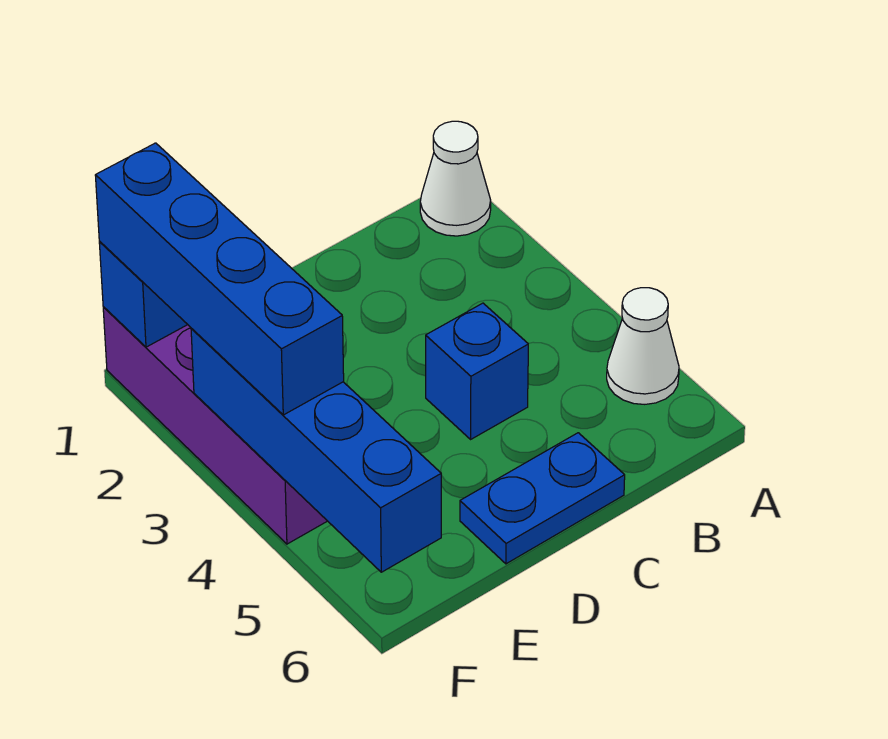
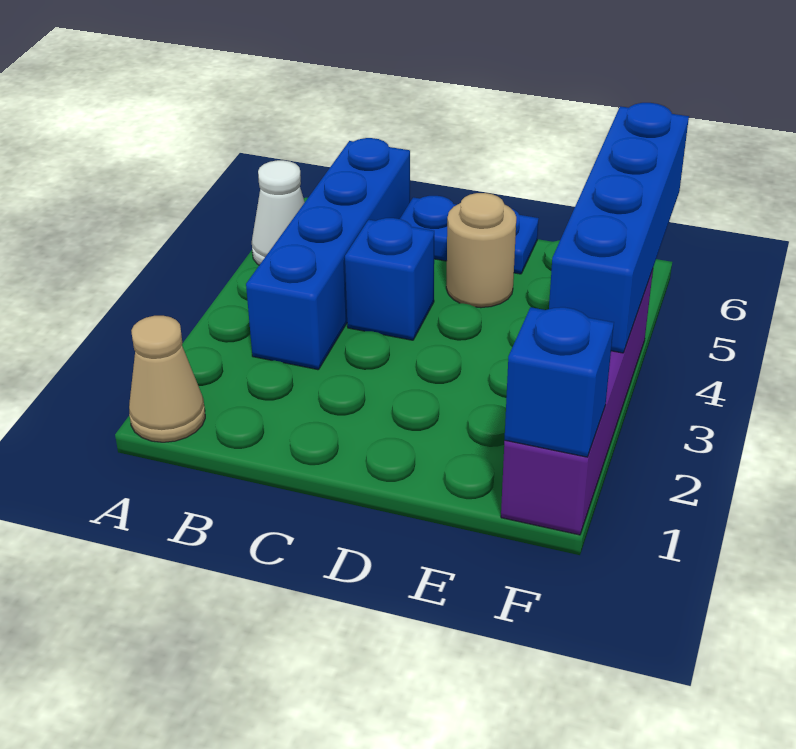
white cone A1 level 1 -> tan cone A1 level 1
none -> tan round brick D5 level 1
blue brick F1:F4 level 3 -> blue brick B3:B6 level 1

